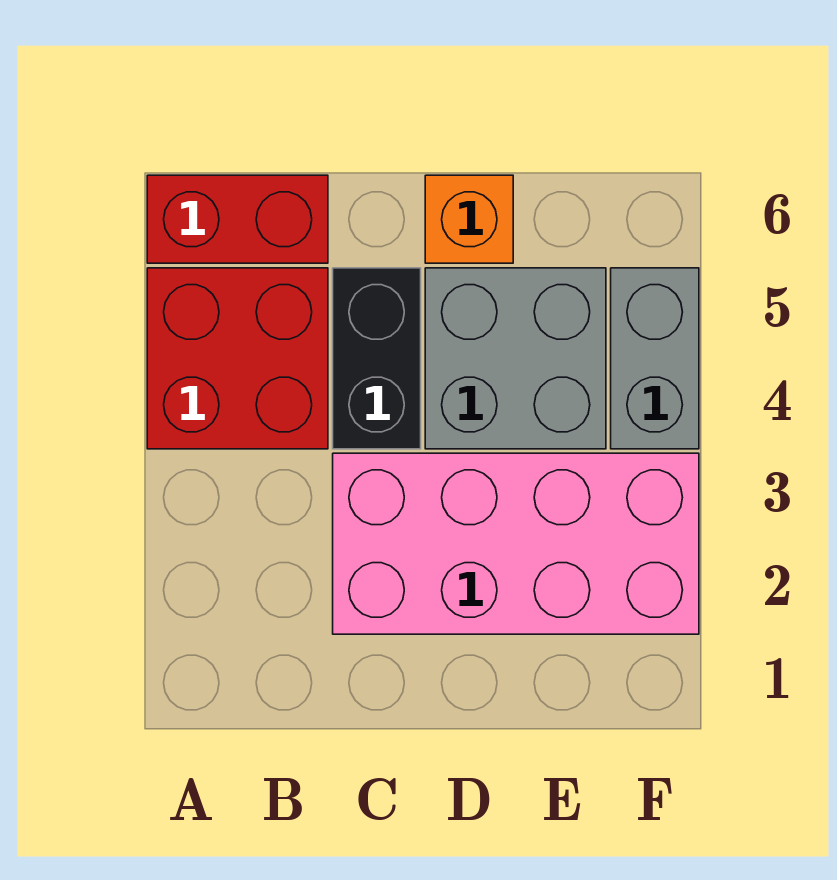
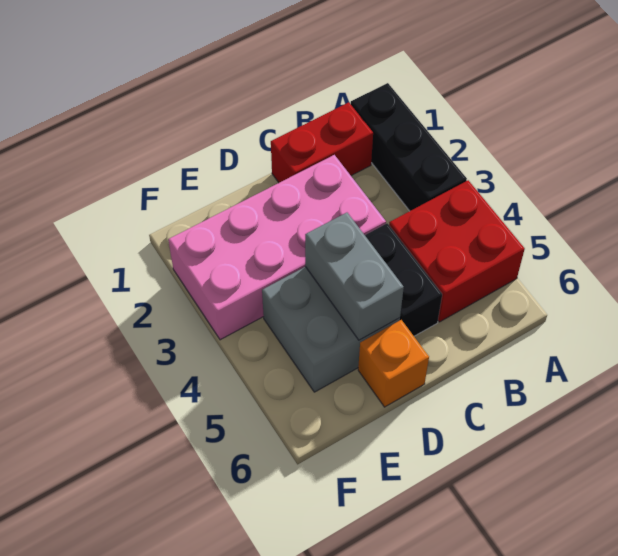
none -> black brick A1:A3 level 1
red brick A6:B6 level 1 -> red brick B1:C1 level 1
grey brick F4:F5 level 1 -> grey brick D4:D5 level 2

